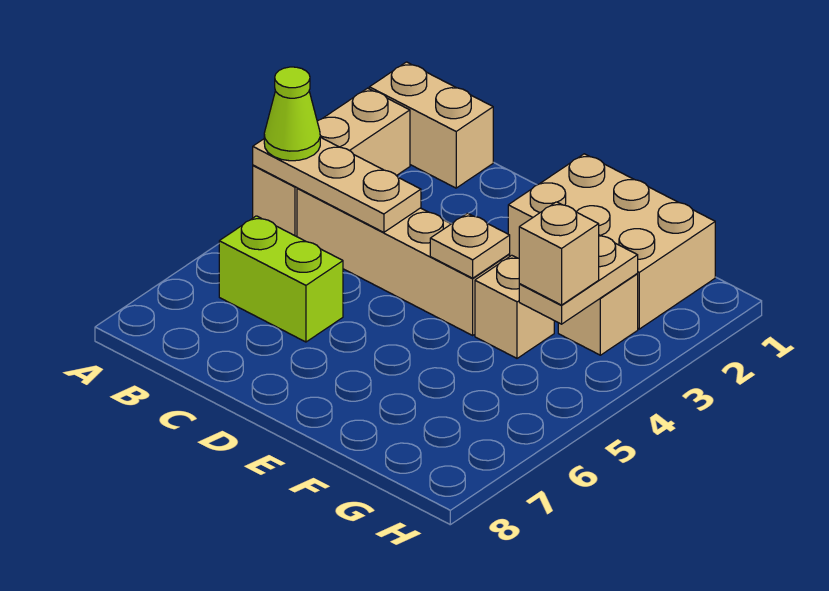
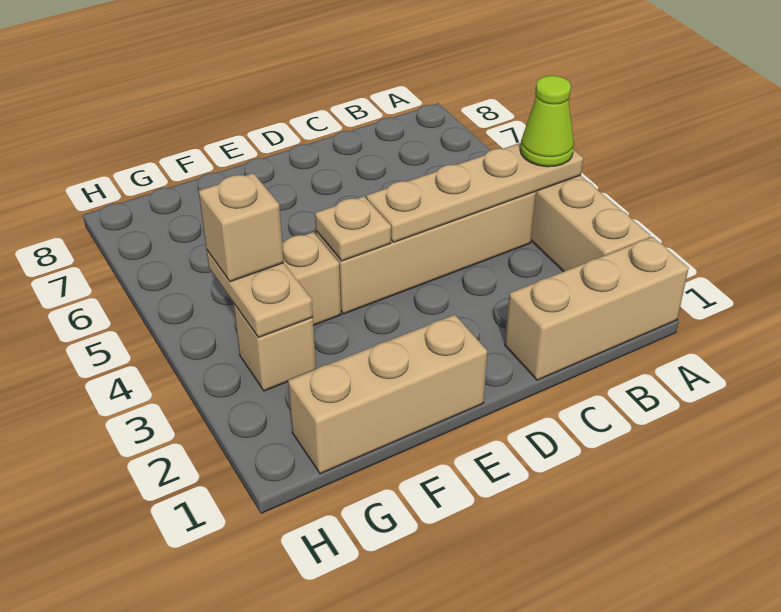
tan brick A1:B1 level 1 -> tan brick A1:C1 level 1
tan plate A4:C4 level 2 -> tan plate A4:D4 level 2
lime brick B6:C6 level 1 -> none
tan brick E1:G2 level 1 -> tan brick E1:G1 level 1

